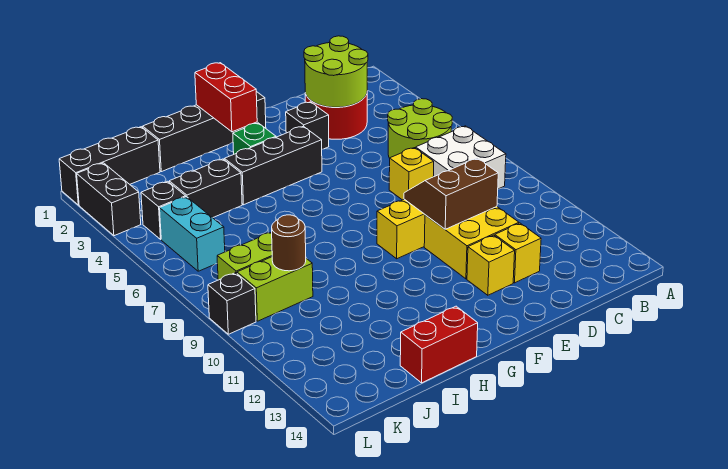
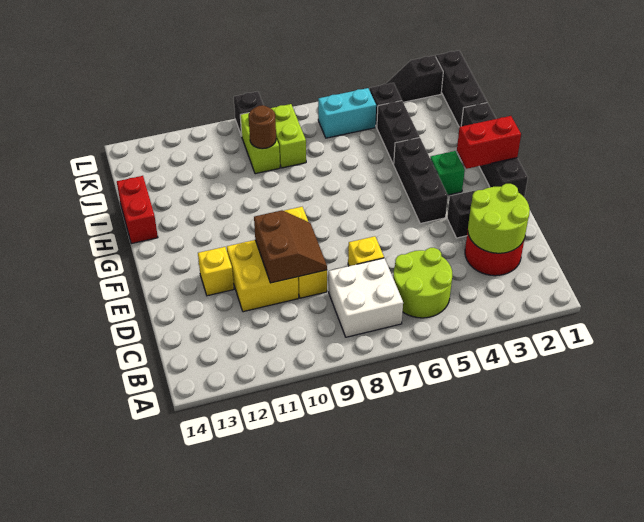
yellow brick D12 level 1 -> none
black brick L2:L3 level 1 -> black slope L2:L3 level 1 top 2

